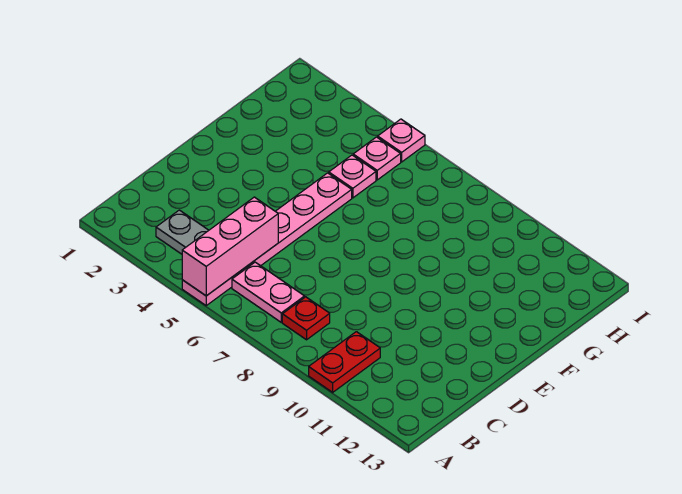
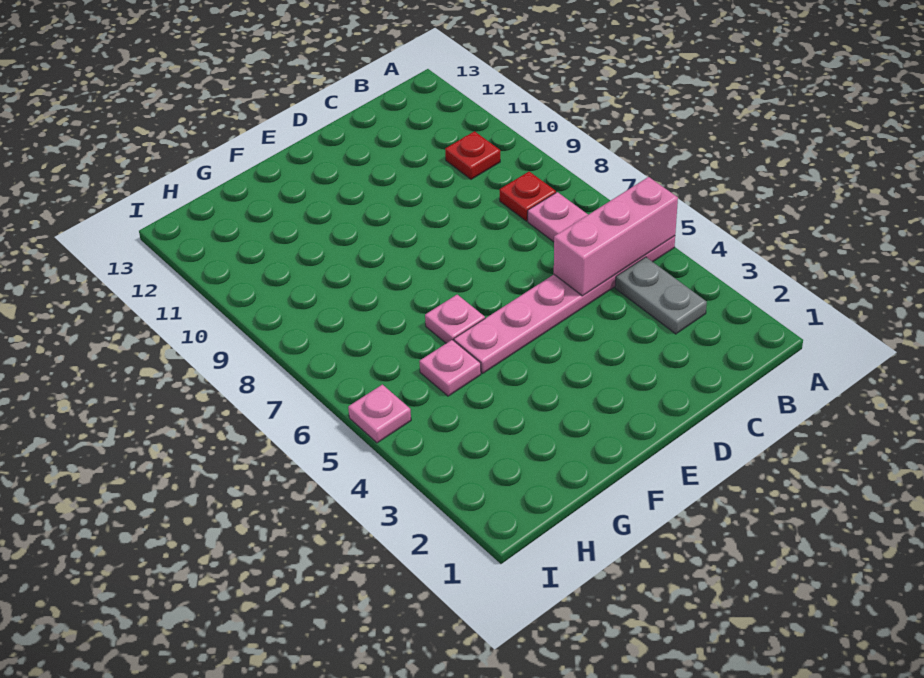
red plate A10:B10 level 1 -> red plate B10 level 1
pink plate H5 level 1 -> pink plate F6 level 1

